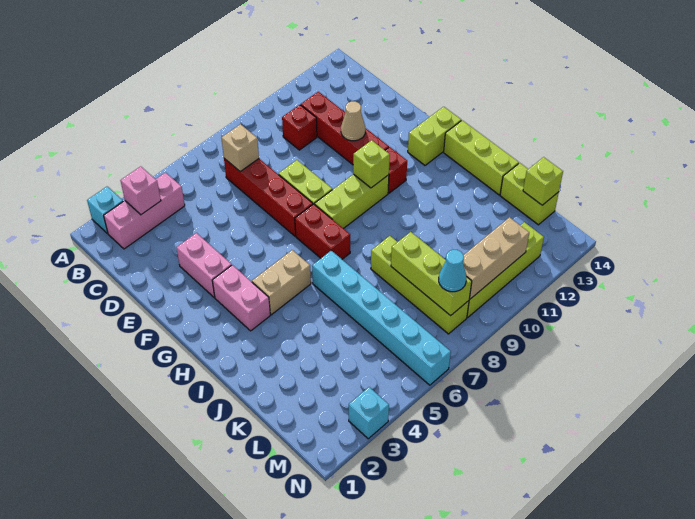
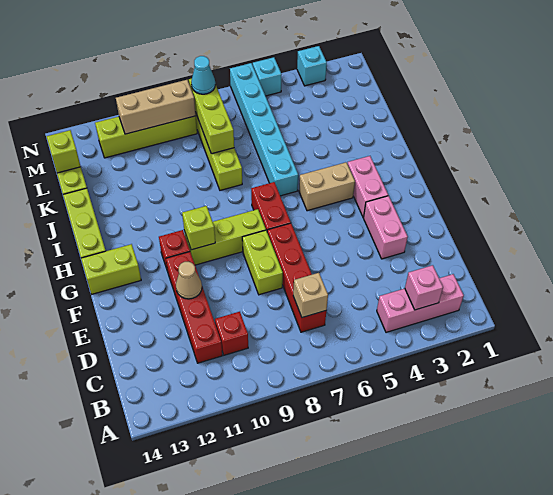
cyan brick A2 level 1 -> cyan brick N5 level 1

